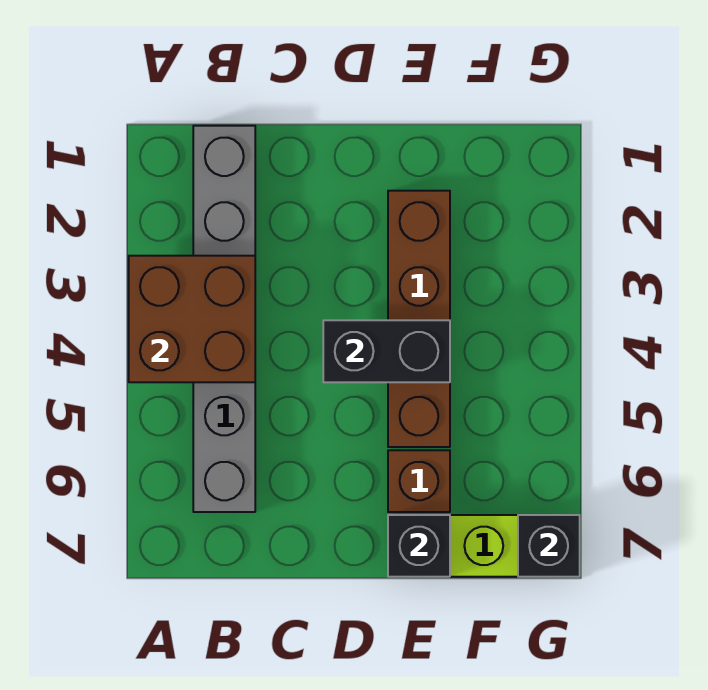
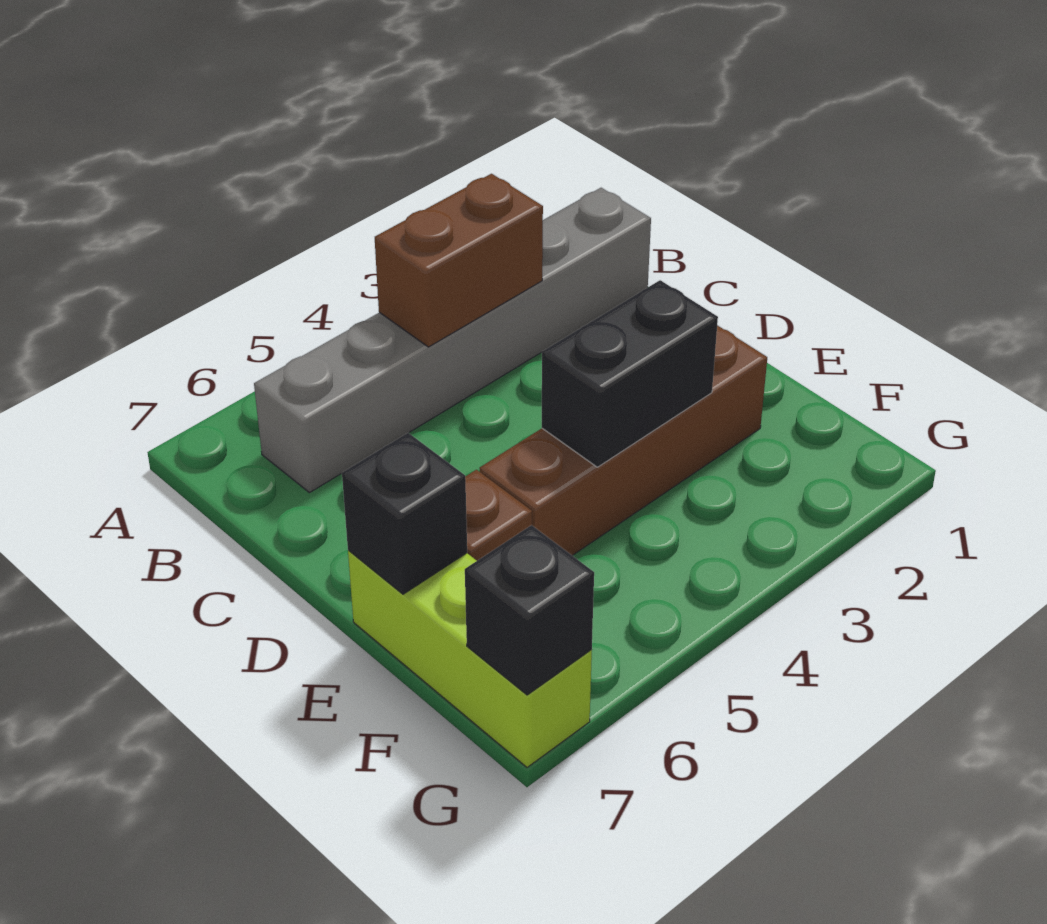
brown brick A3:B4 level 2 -> brown brick B3:B4 level 2
black brick D4:E4 level 2 -> black brick E3:E4 level 2

